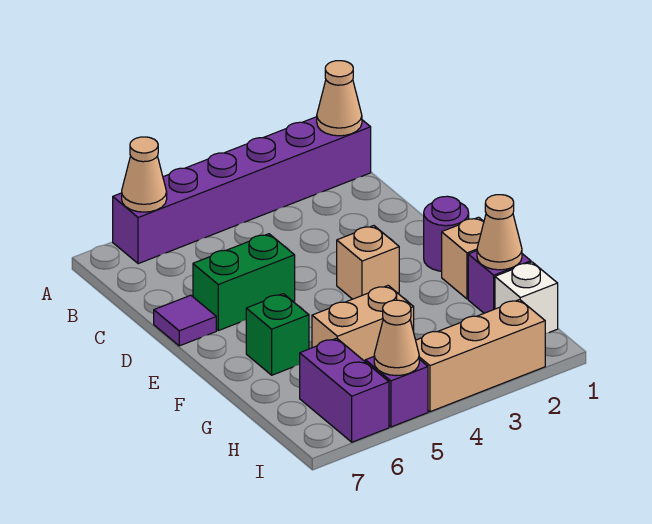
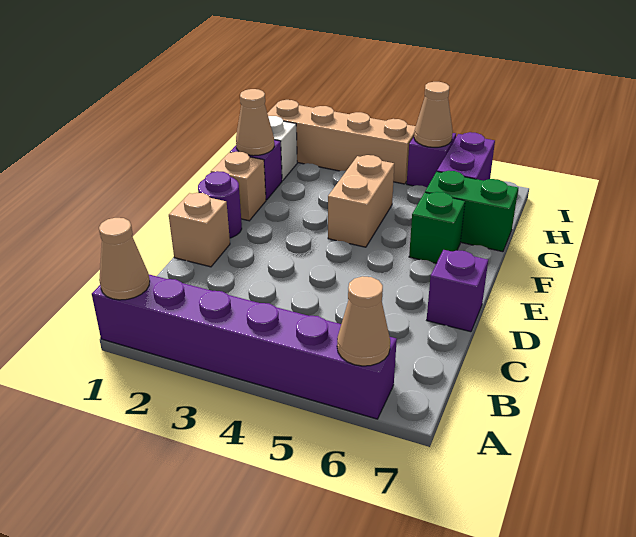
green brick D5:D6 level 1 -> green brick G6:G7 level 1
purple tile D7 level 1 -> purple brick D7 level 1
tan brick E3 level 1 -> tan brick D1 level 1
tan brick G4:G5 level 1 -> tan brick F4:G4 level 1
tan brick I2:I4 level 1 -> tan brick I1:I4 level 1

